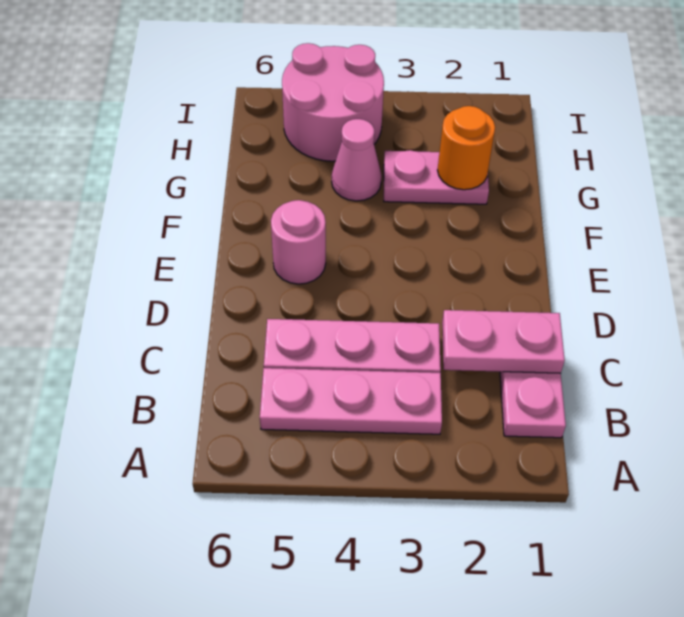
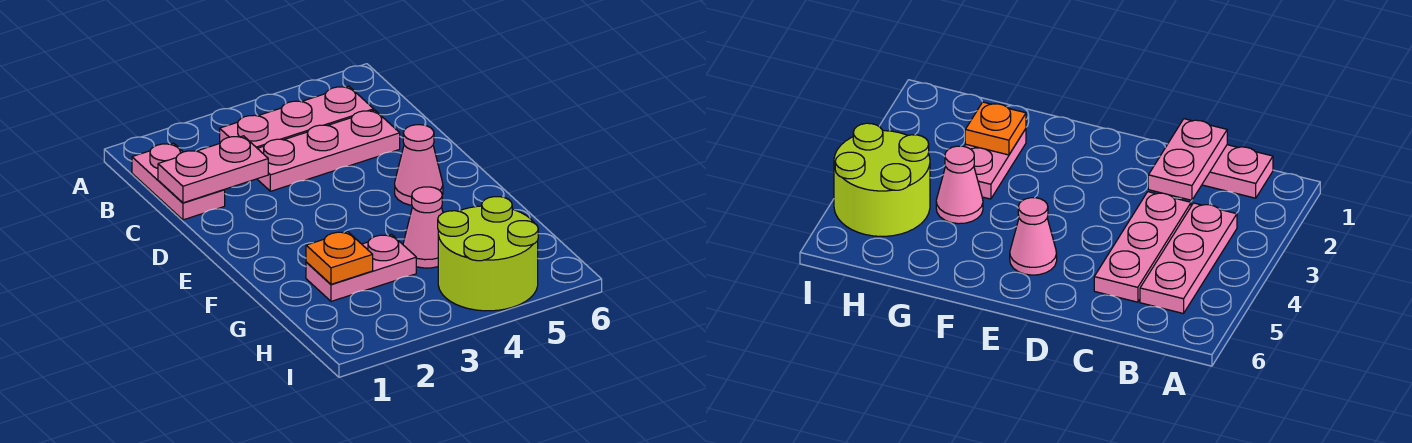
pink round brick E5 level 1 -> pink cone E5 level 1
orange round brick G2 level 2 -> orange plate G2 level 2
pink round brick H4:I5 level 1 -> lime round brick H4:I5 level 1

